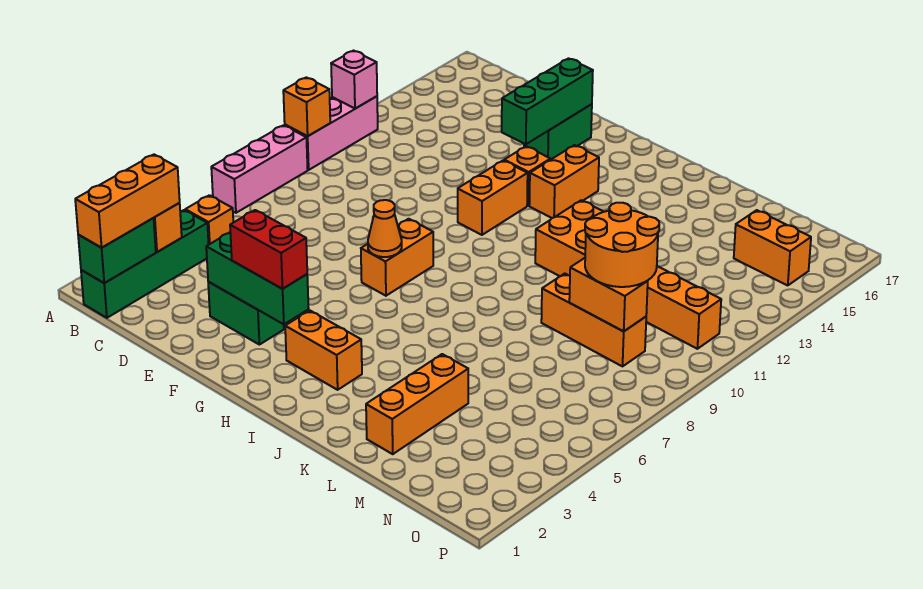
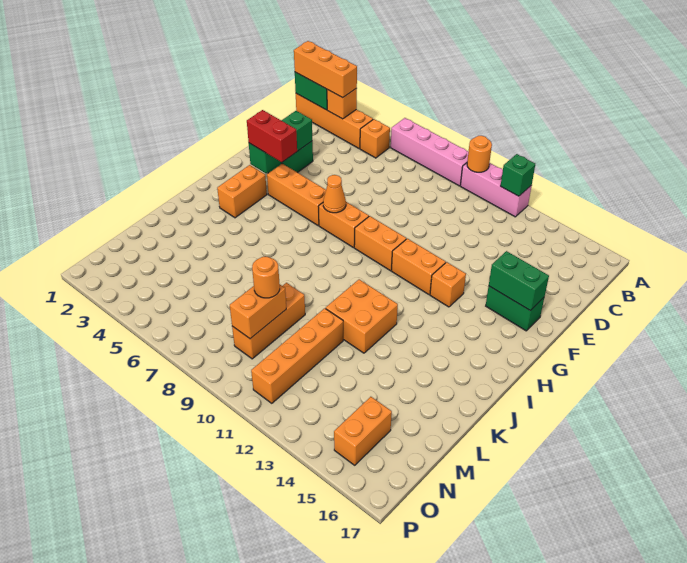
pink brick A7:A9 level 1 -> pink brick A6:A9 level 1
orange brick A10 level 2 -> orange round brick A10 level 2
pink brick A12 level 2 -> green brick A12 level 2
green brick B1:B4 level 1 -> orange brick B1:B4 level 1
red brick F3:G3 level 3 -> red brick G3:G4 level 3
green brick F14:F16 level 2 -> green brick F15:F16 level 2
orange brick H13:H14 level 1 -> orange brick G9:G10 level 1
orange brick L2:L4 level 1 -> orange brick G4:G6 level 1
orange round brick M9:N10 level 3 -> orange round brick M9 level 3

